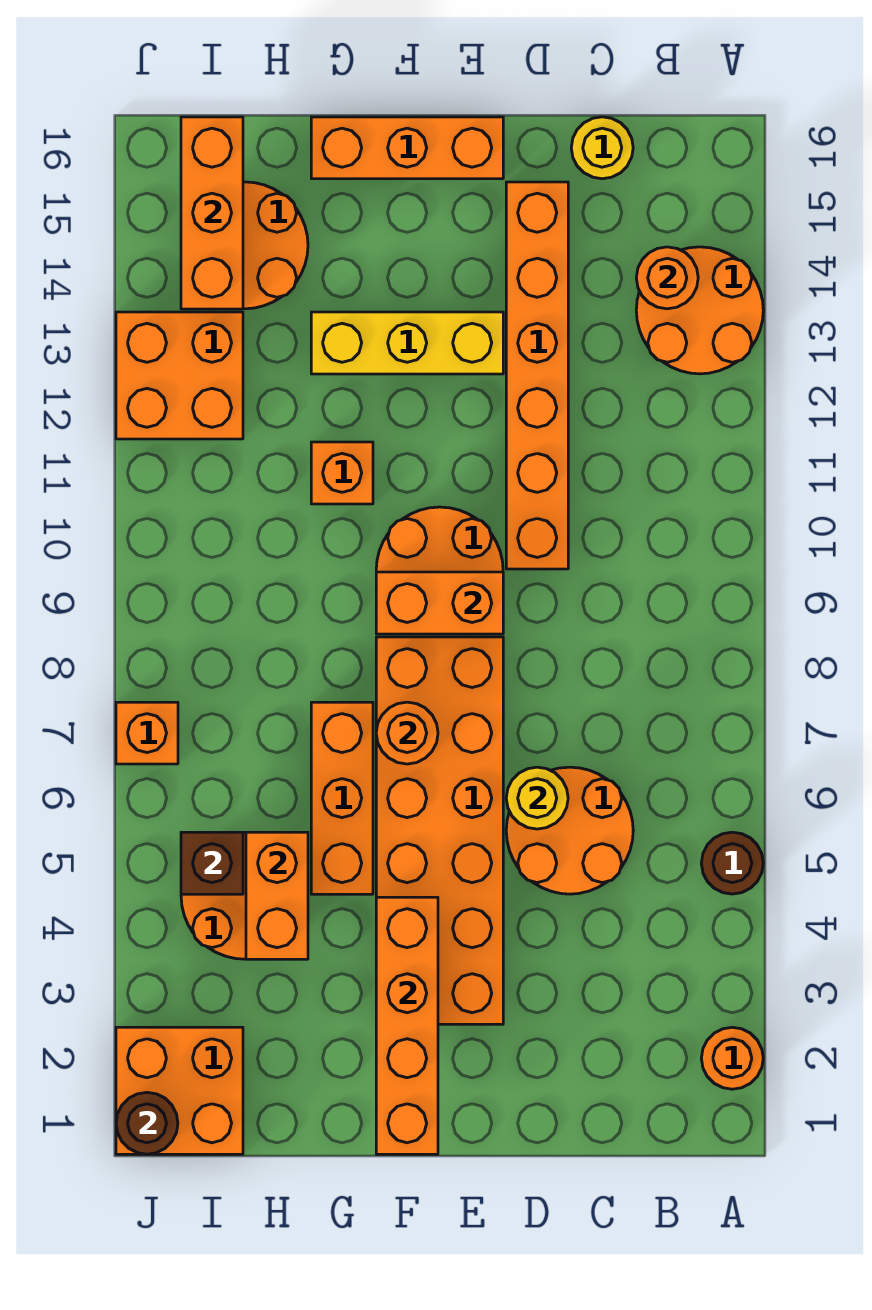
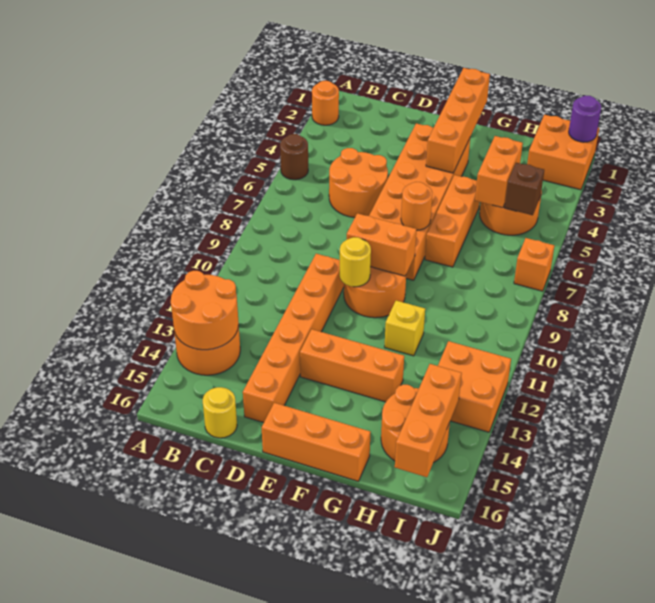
orange round brick B14 level 2 -> orange round brick A13:B14 level 2
yellow round brick D6 level 2 -> yellow round brick E10 level 2
yellow brick E13:G13 level 1 -> orange brick E13:G13 level 1
orange brick G11 level 1 -> yellow brick G11 level 1
brown round brick J1 level 2 -> purple round brick J1 level 2

